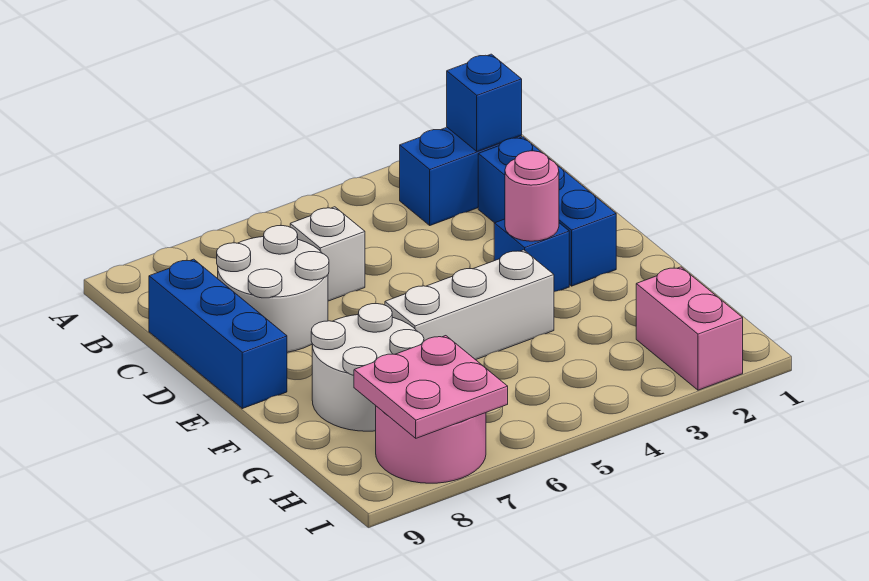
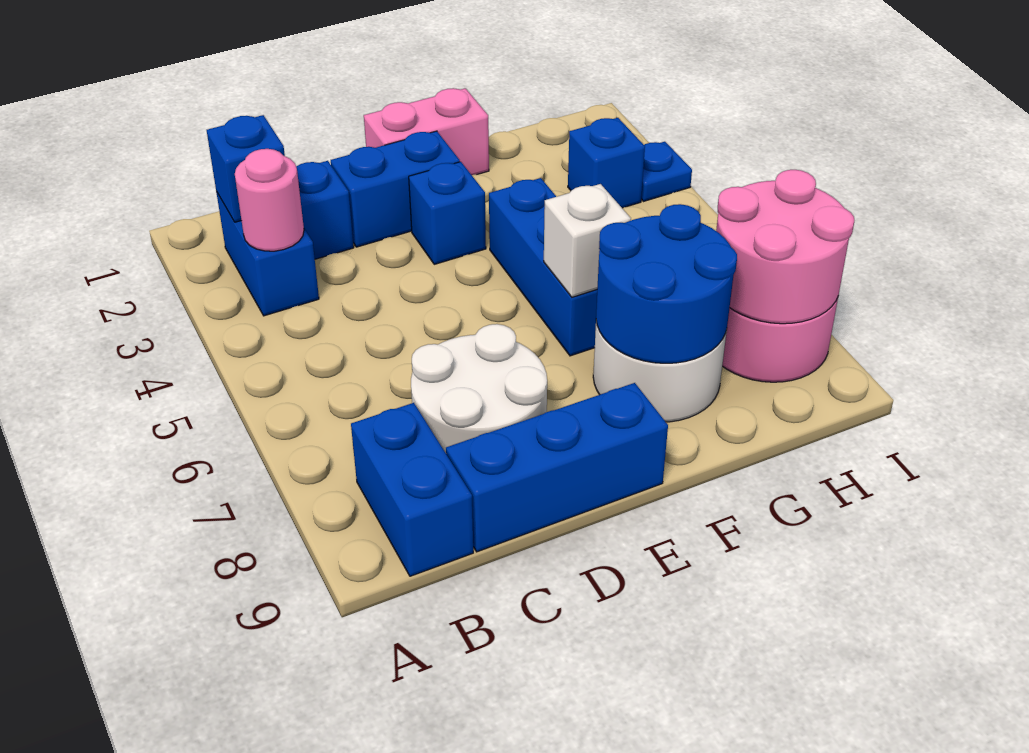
none -> blue brick B8:B9 level 1
white brick C6 level 1 -> white brick F6 level 2
pink round brick E3 level 2 -> pink round brick B3 level 2
white brick F4:F6 level 1 -> blue brick F4:F6 level 1
none -> blue round brick F7:G8 level 2
pink brick H2:I2 level 1 -> pink brick E1:F1 level 1
none -> blue brick H3 level 1
pink plate H7:I8 level 2 -> pink round brick H7:I8 level 2
none -> blue plate I3 level 1

